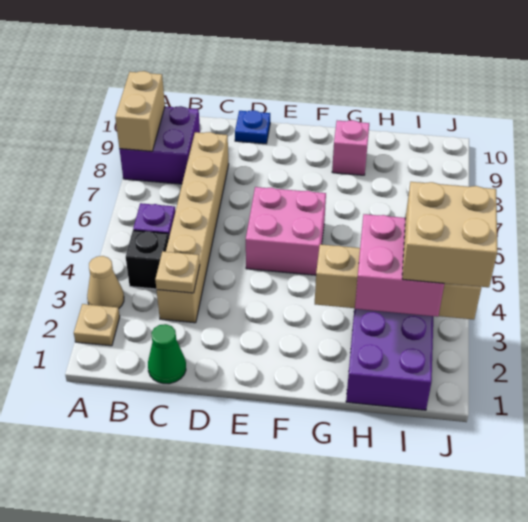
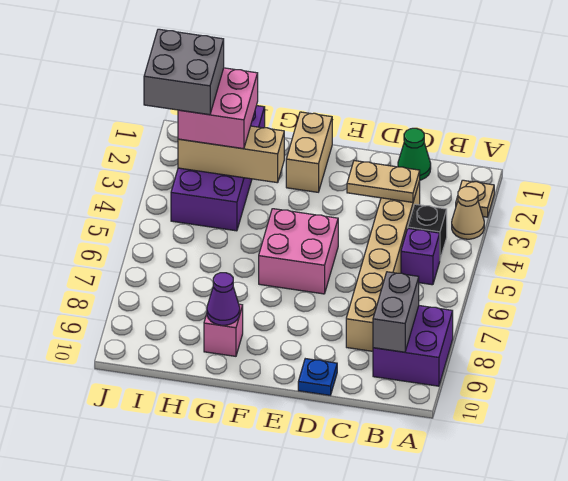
tan brick A8:A9 level 2 -> tan brick F1:F2 level 1
none -> grey brick B8:B9 level 2
tan plate C3 level 2 -> tan plate C3:D3 level 2
tan brick G3:J3 level 2 -> tan brick G3:I3 level 2
none -> purple cone G9 level 2
tan brick I2:J3 level 4 -> grey brick I2:J3 level 4

